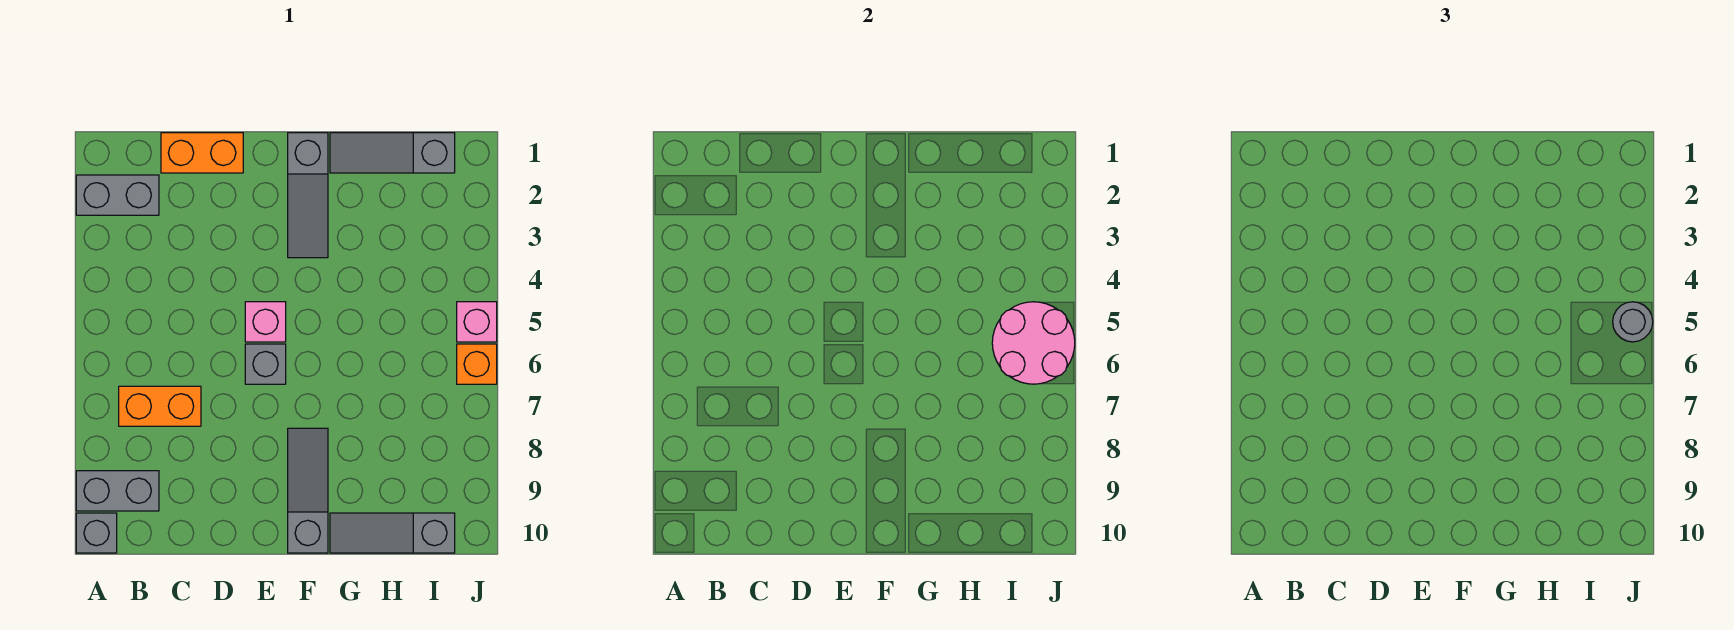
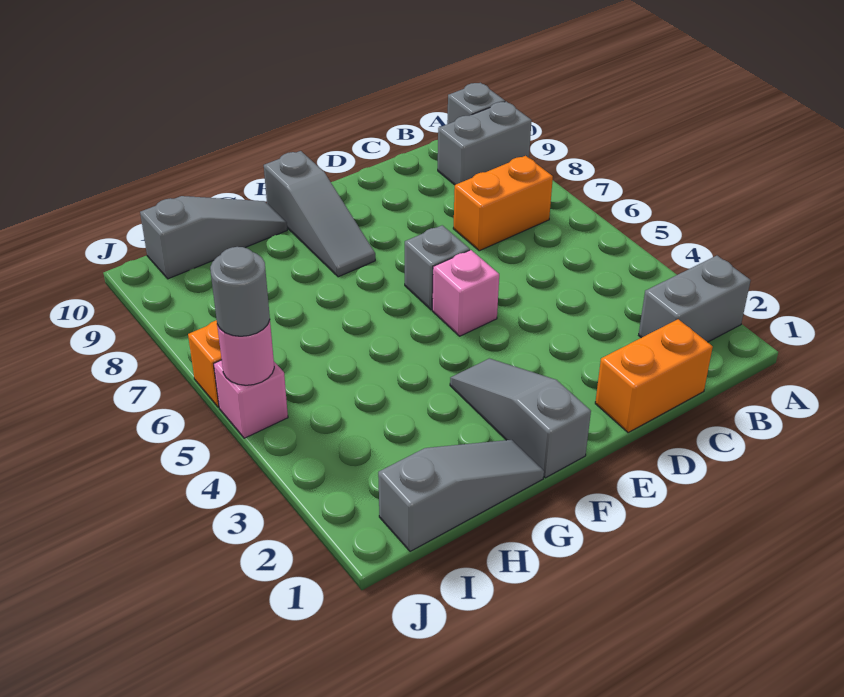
pink round brick I5:J6 level 2 -> pink round brick J5 level 2

